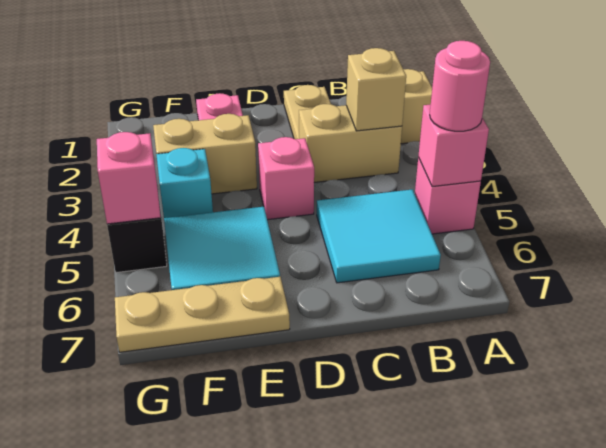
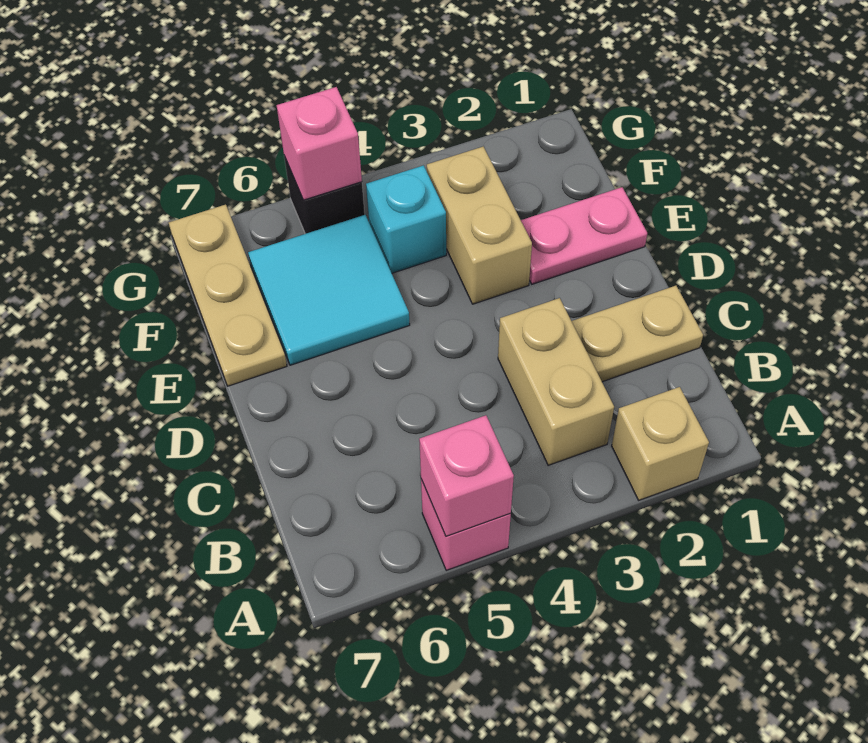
pink round brick A5 level 3 -> none
tan brick B3 level 2 -> none
cyan tile B5:C6 level 1 -> none
pink brick D4 level 1 -> none

